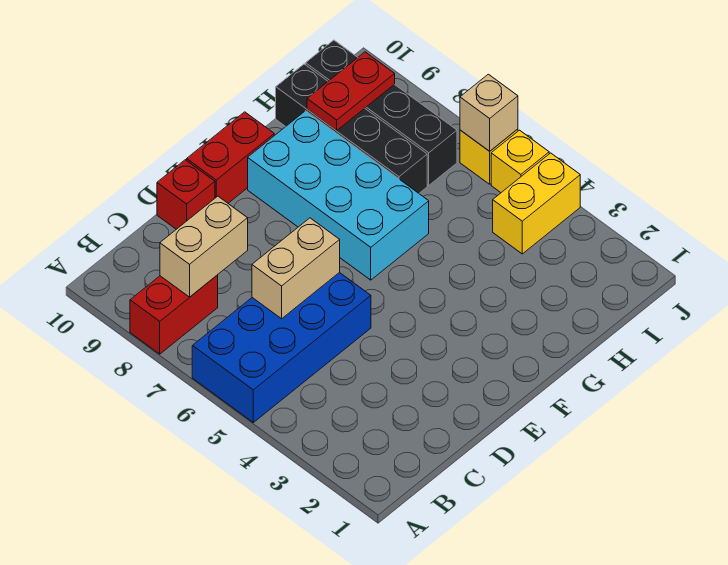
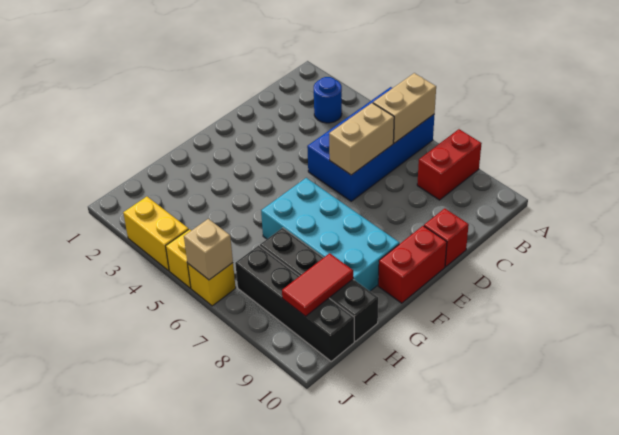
none -> blue round brick B3 level 1
tan brick B8:C8 level 2 -> tan brick A6:B6 level 2
red plate H9:I9 level 2 -> red tile H9:I9 level 2
yellow brick I4:J4 level 1 -> yellow brick J3:J4 level 1

